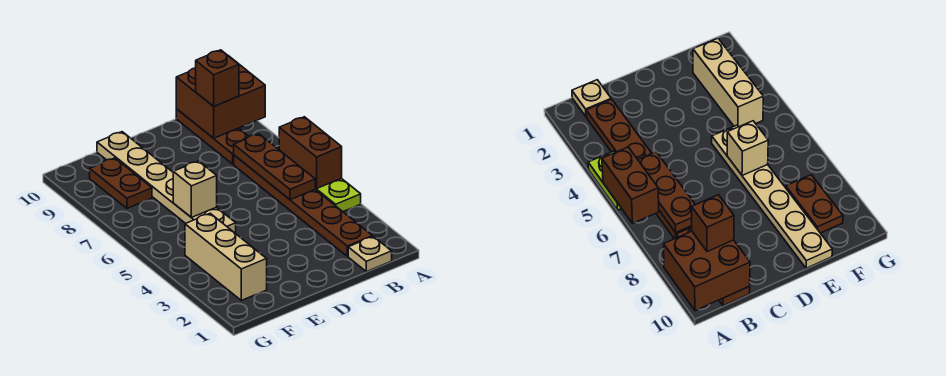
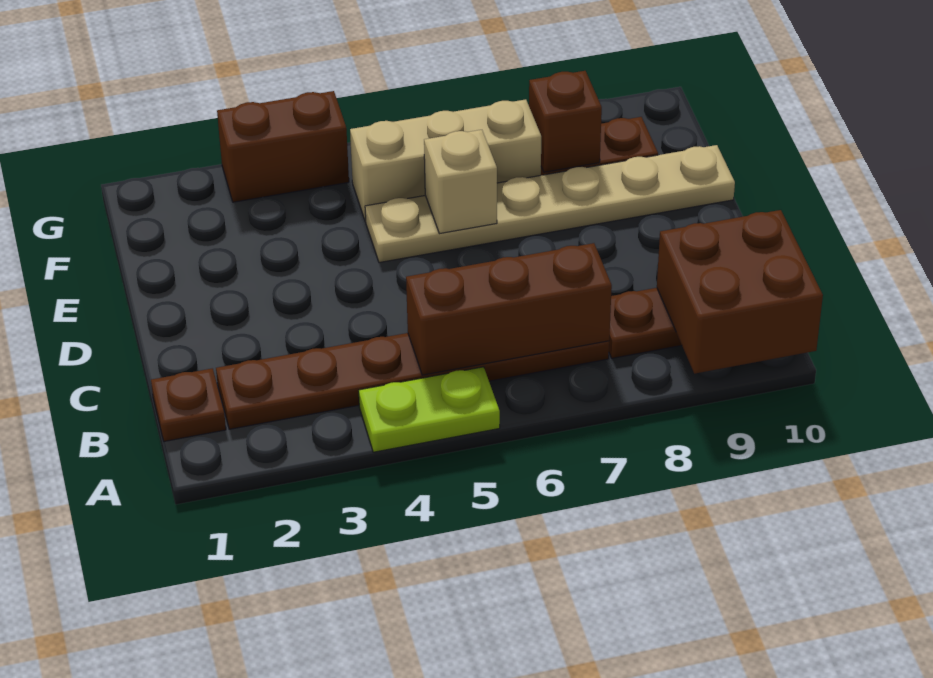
brown brick A5:A6 level 2 -> brown brick G3:G4 level 1
tan plate B1 level 1 -> brown plate B1 level 1
brown plate B5:B7 level 2 -> brown brick B5:B7 level 2
brown brick B9 level 3 -> brown brick F8 level 2
tan brick F2:F4 level 1 -> tan brick F5:F7 level 1

